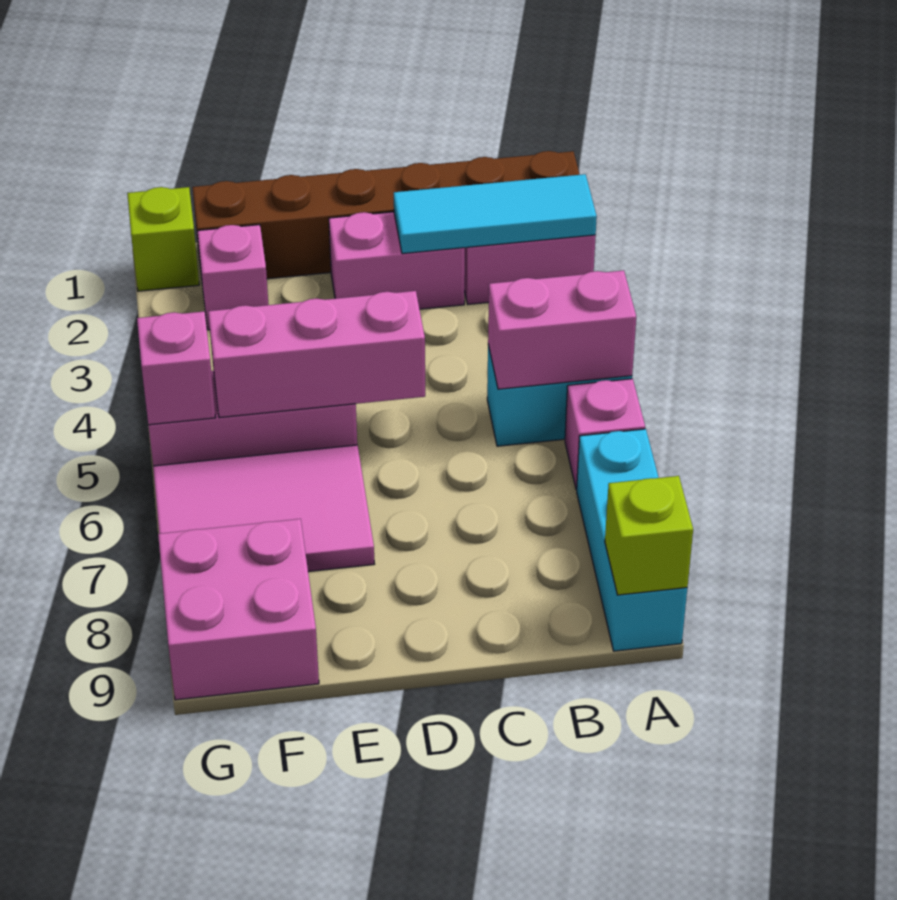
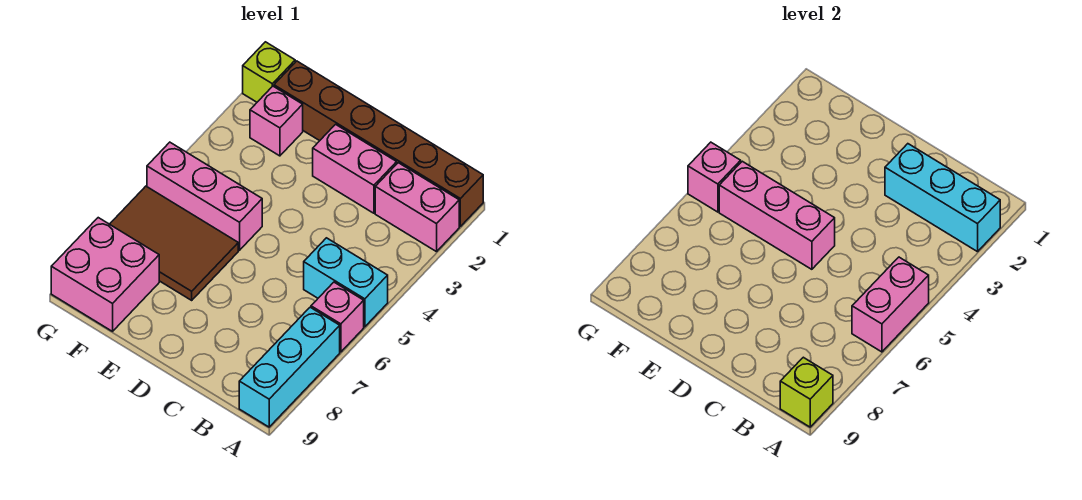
cyan tile A2:C2 level 2 -> cyan brick A2:C2 level 2
pink brick A5:B5 level 2 -> pink brick A5:A6 level 2
pink tile E6:G7 level 1 -> brown tile E6:G7 level 1

